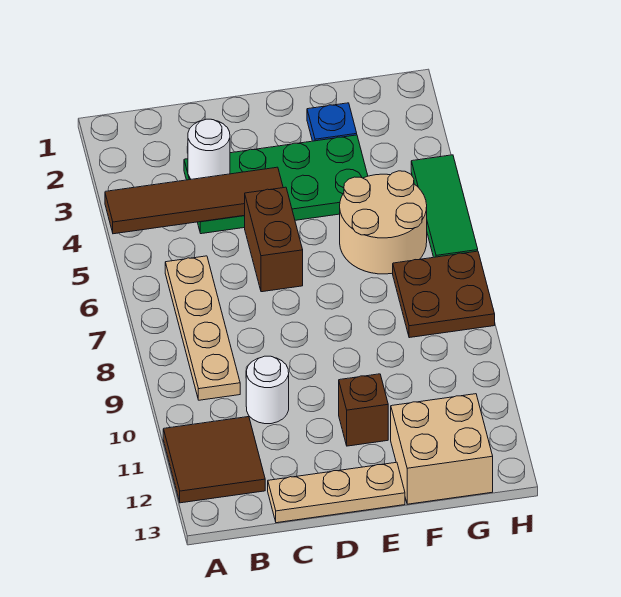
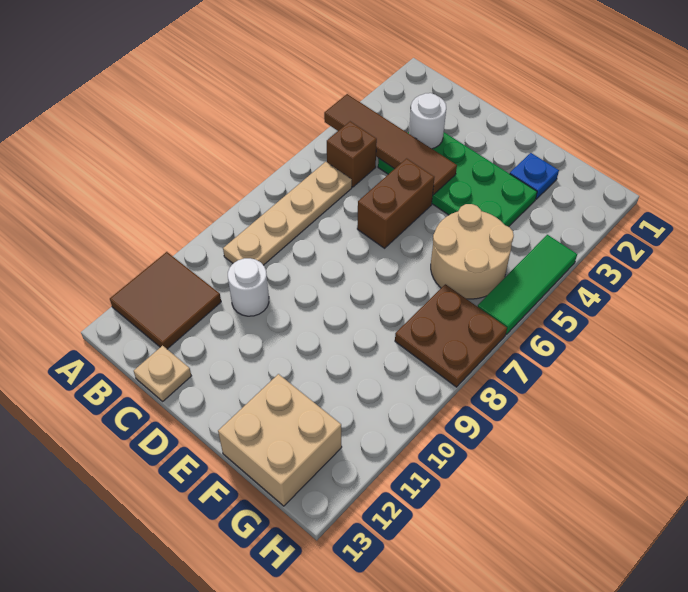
tan plate C13:E13 level 1 -> tan plate C13 level 1
brown brick E11 level 1 -> brown brick B5 level 1

